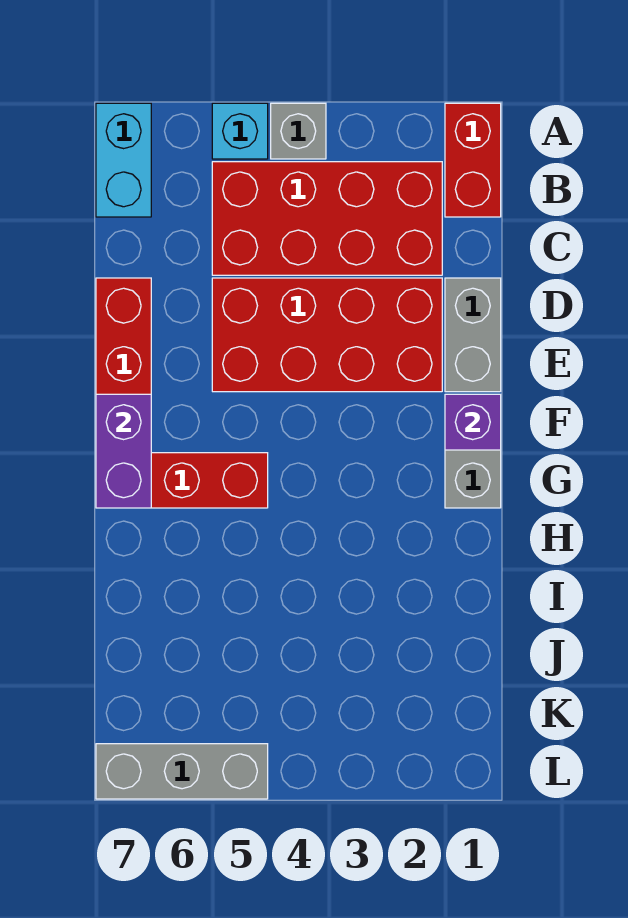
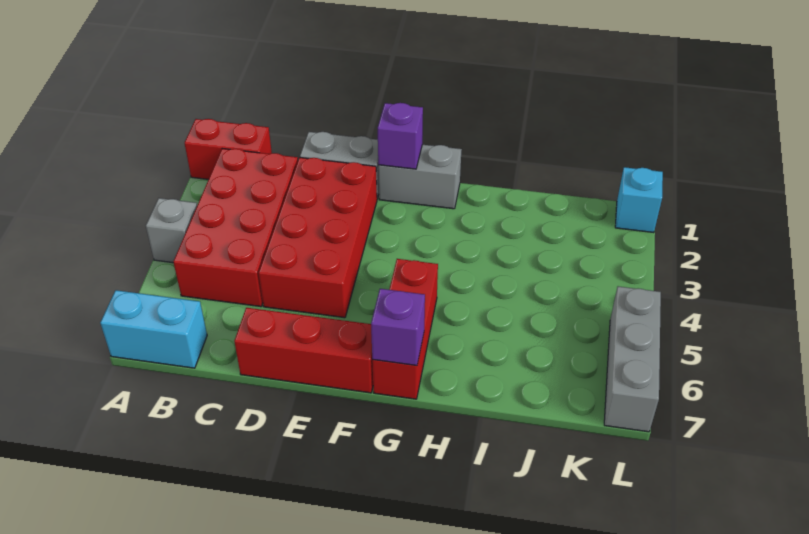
cyan brick A5 level 1 -> cyan brick L1 level 1
purple brick F7:G7 level 2 -> purple brick G7 level 2

